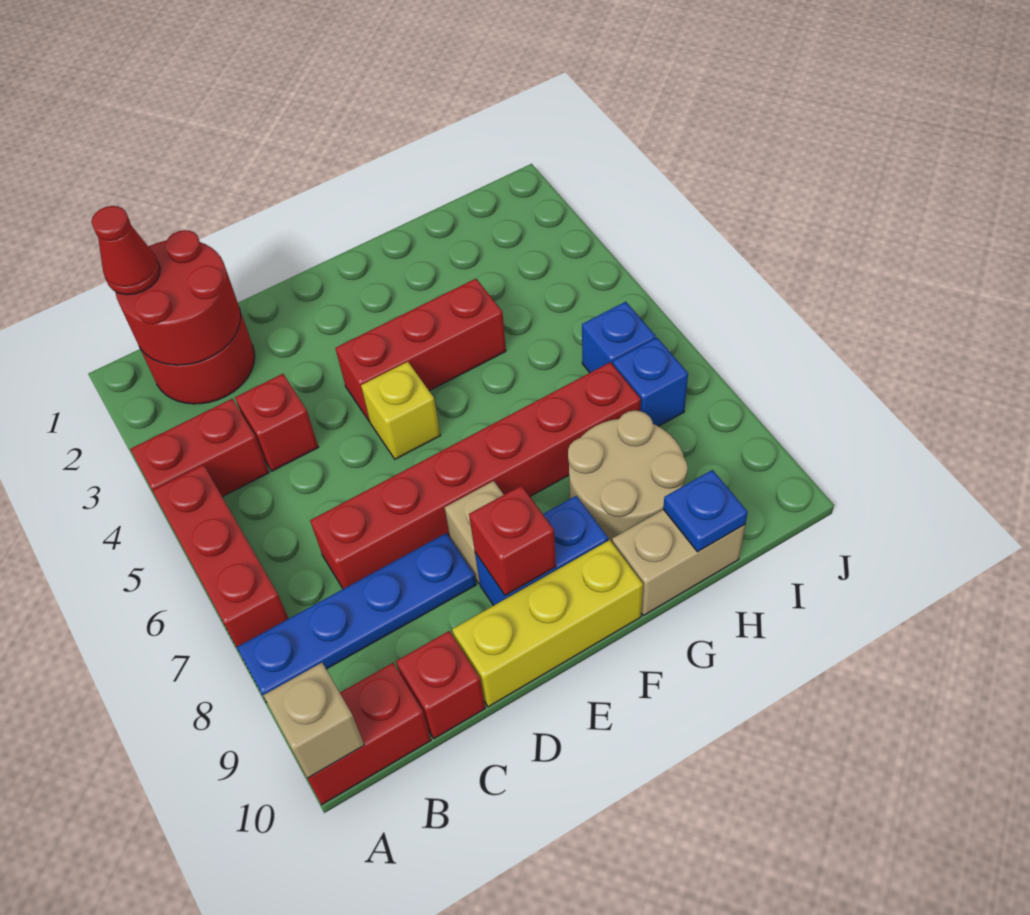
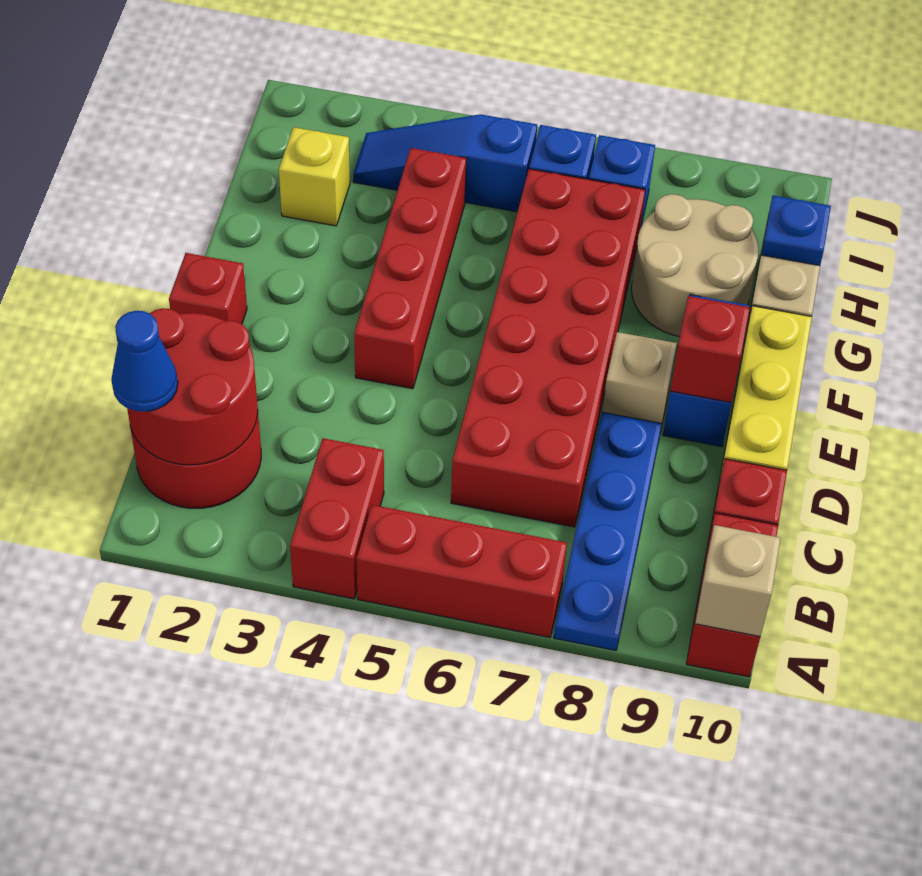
red cone B1 level 3 -> blue cone B1 level 3
red brick C4 level 1 -> red brick E1 level 1
red brick C7:H7 level 1 -> red brick C6:H7 level 1
red brick E4:G4 level 1 -> red brick E4:H4 level 1
yellow brick E5 level 1 -> yellow brick H2 level 1
none -> blue slope I3:I5 level 1 top 5

